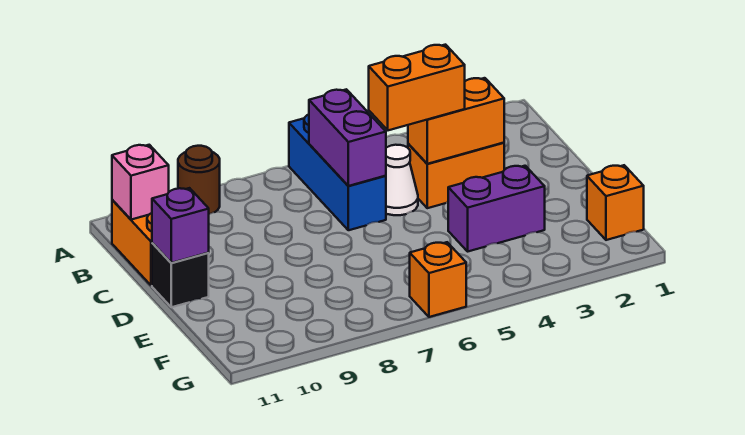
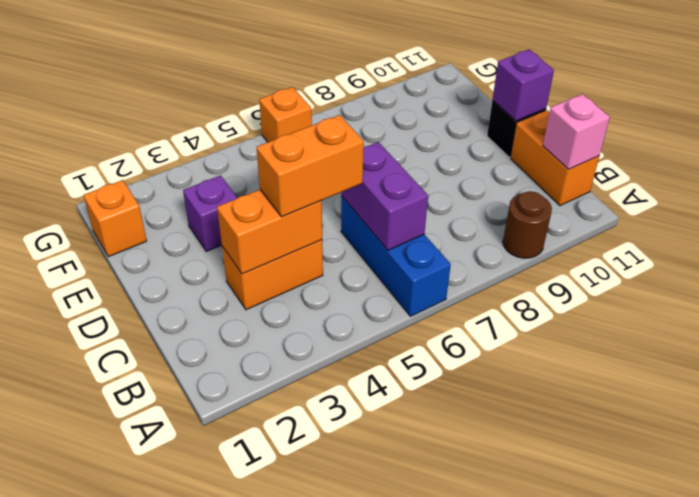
white cone C5 level 1 -> none
purple brick E3:E4 level 1 -> purple brick E3 level 1

